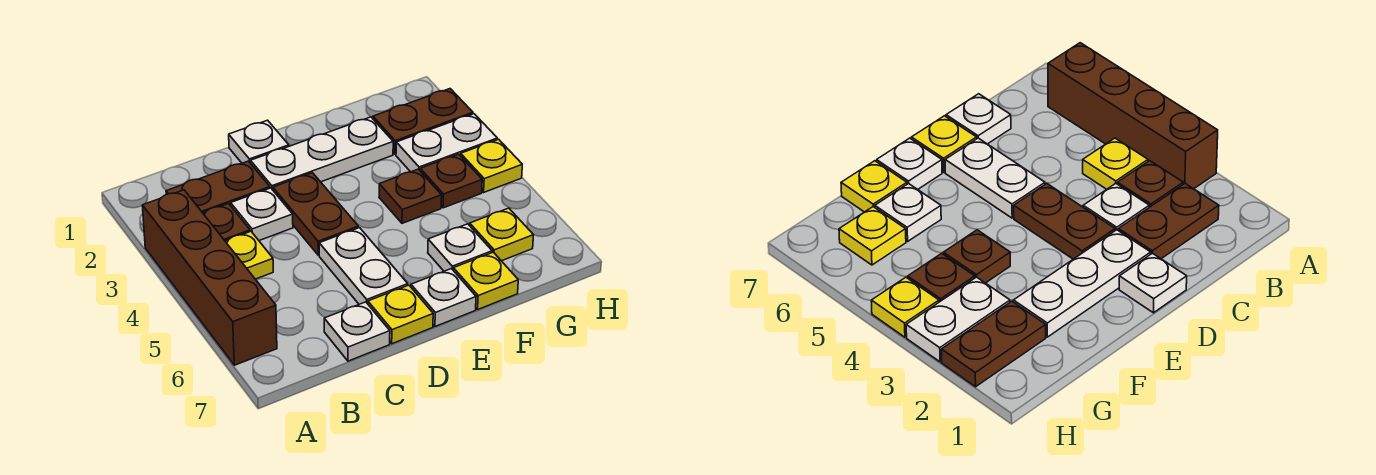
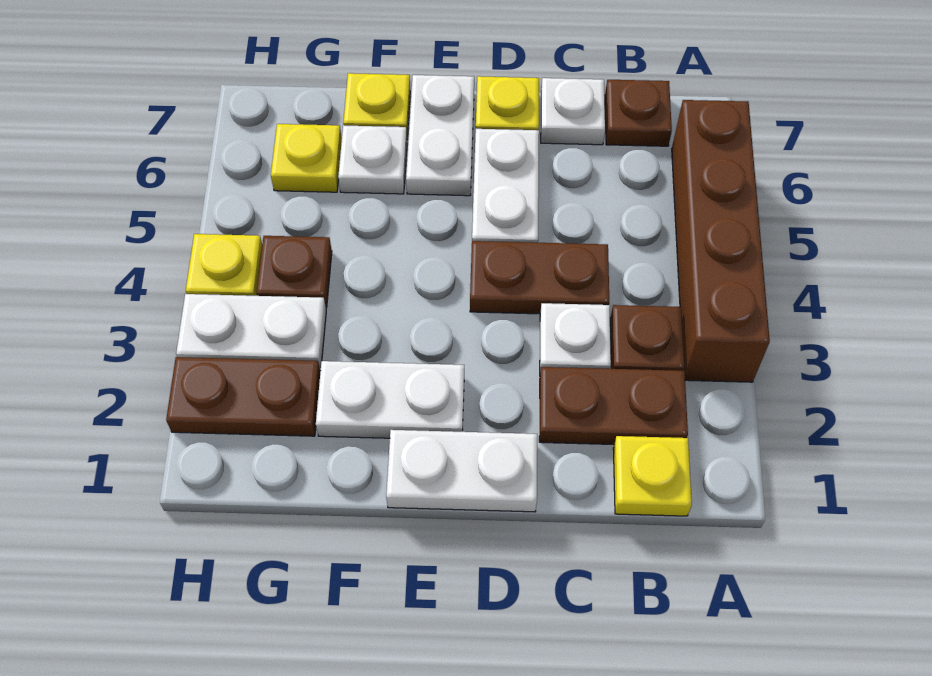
yellow plate B4 level 1 -> yellow plate B1 level 1
white plate D1 level 1 -> white plate D1:E1 level 1
white plate D2:F2 level 1 -> white plate E2:F2 level 1
brown plate D3:D4 level 1 -> brown plate C4:D4 level 1
white plate E7 level 1 -> white plate E6:E7 level 1
brown plate F4 level 1 -> brown plate B7 level 1

